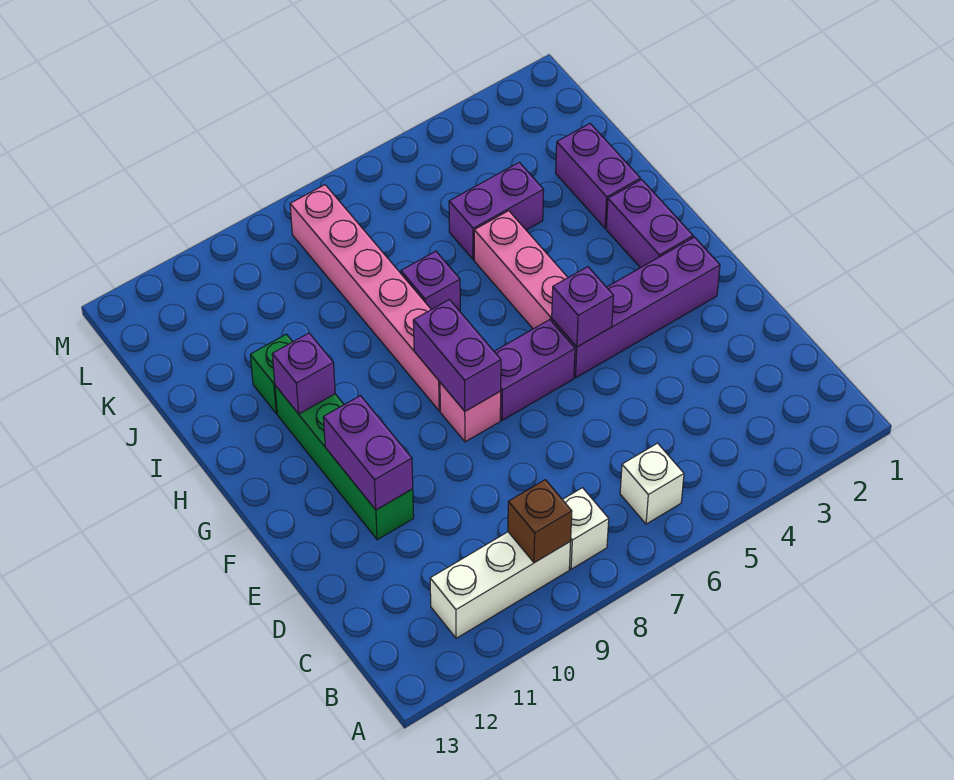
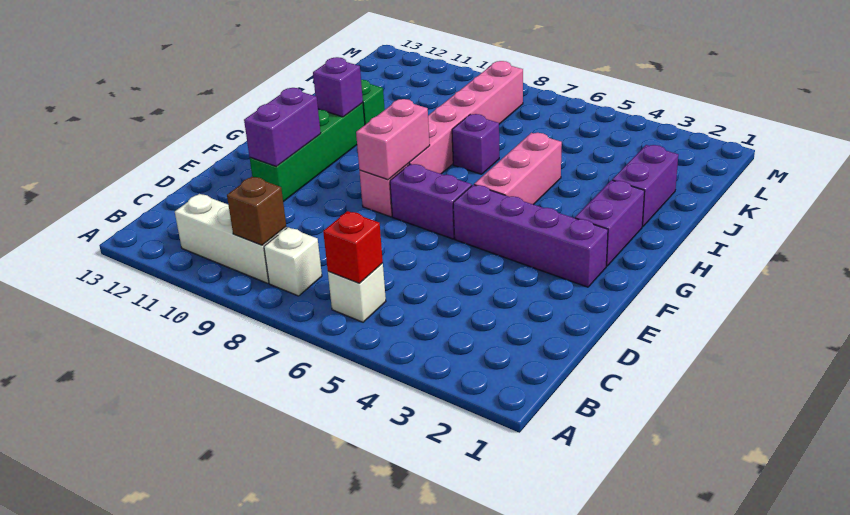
none -> red brick B6 level 2
purple brick F5 level 2 -> none
purple brick F8:G8 level 2 -> pink brick F8:G8 level 2
purple brick J4:J5 level 1 -> none

